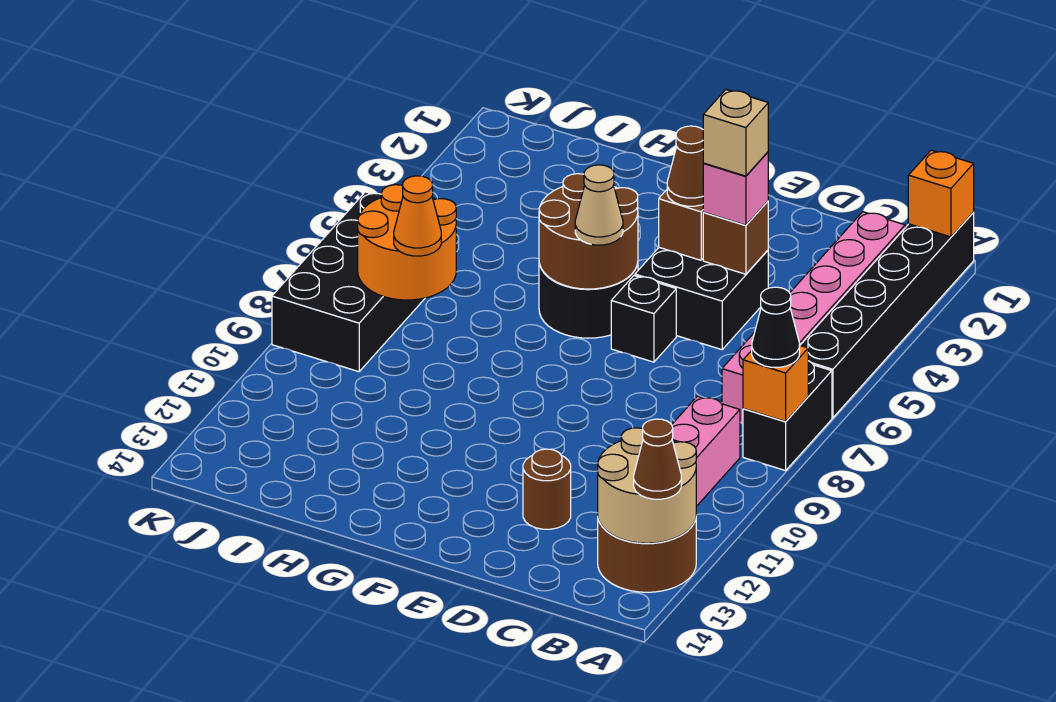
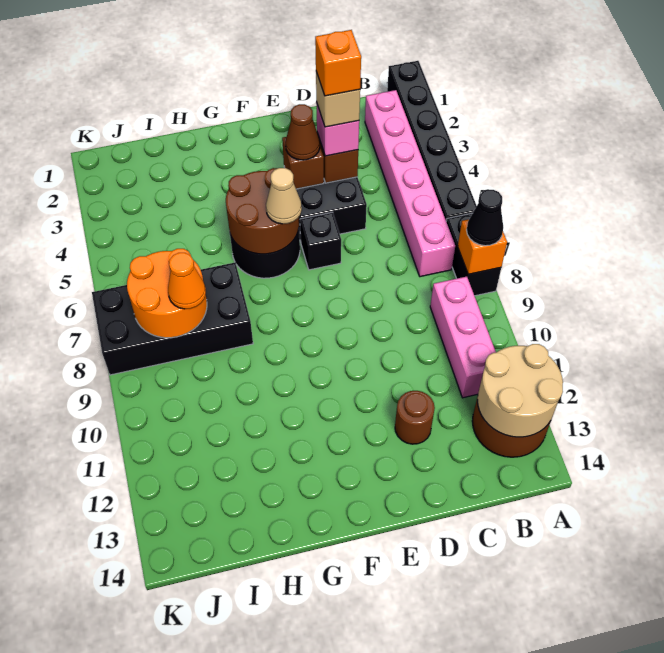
orange brick A1 level 2 -> orange brick D4 level 5
brown cone A13 level 3 -> none
black brick J6:K9 level 1 -> black brick H7:K8 level 1

